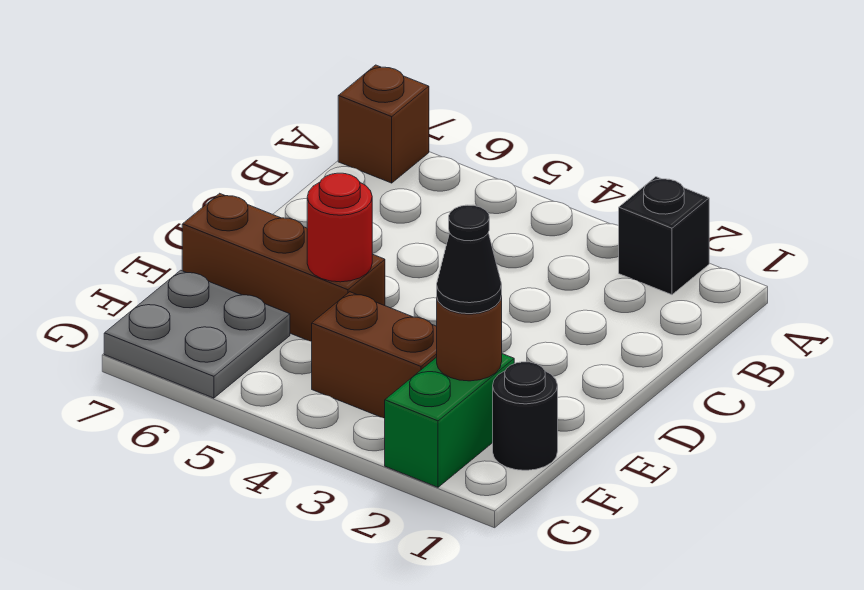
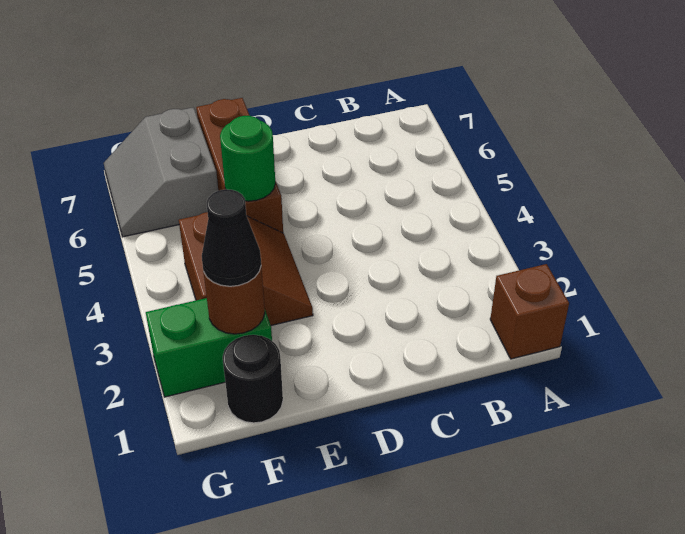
black brick A2 level 1 -> none
brown brick A7 level 1 -> brown brick A1 level 1
red round brick E5 level 2 -> green round brick E5 level 2
grey plate F6:G7 level 1 -> grey slope F6:G7 level 1 top F

